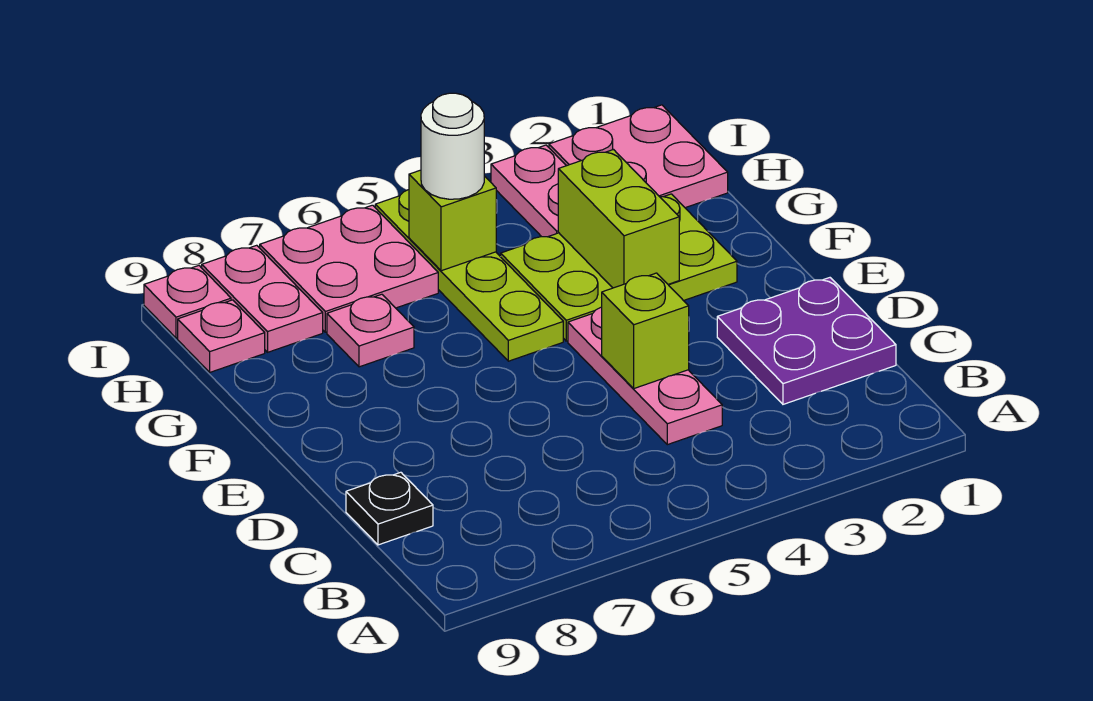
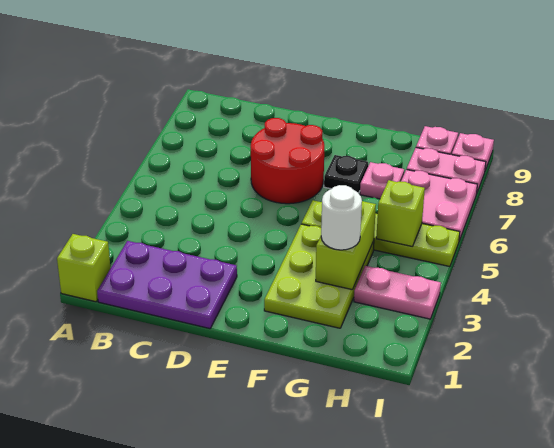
purple plate C1:D2 level 1 -> purple plate B1:D2 level 1
pink plate C4:E4 level 1 -> none
black plate C9 level 1 -> black plate F7 level 1
lime brick D4 level 2 -> lime brick A1 level 1
none -> red round brick D6:E7 level 1
lime brick F3:G3 level 2 -> lime brick G3:G4 level 2
pink plate H1:I2 level 1 -> none
white round brick H5 level 3 -> white round brick G3 level 3

